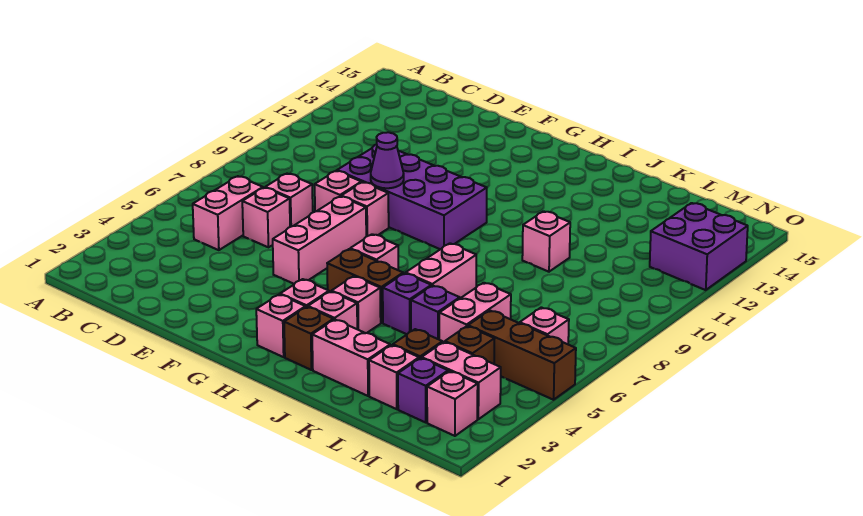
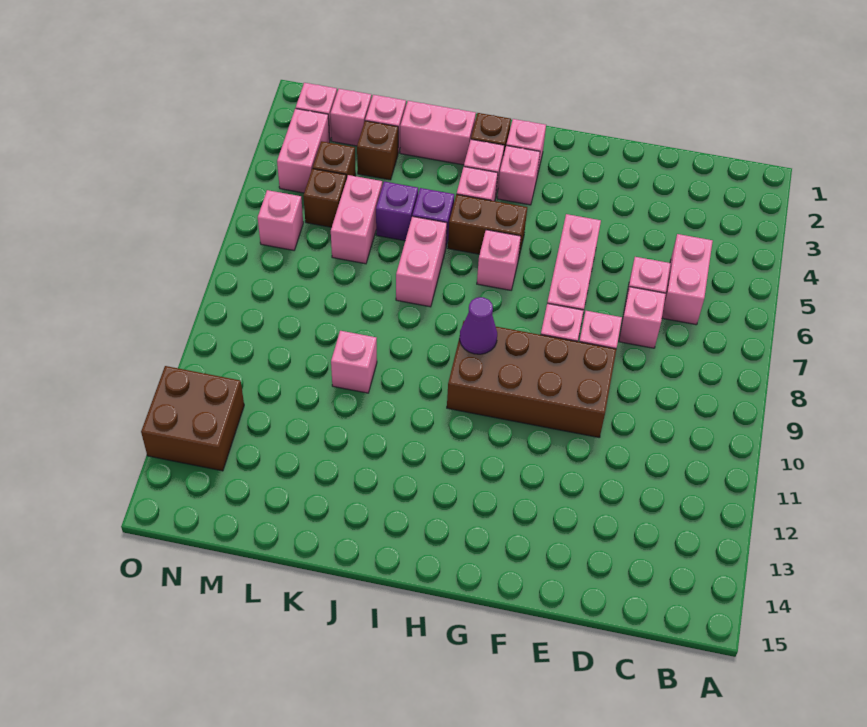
purple brick E9:H10 level 1 -> brown brick E9:H10 level 1
purple cone F9 level 2 -> purple cone H9 level 2
purple brick M2 level 1 -> pink brick M2 level 1
pink brick M3:N3 level 1 -> pink brick N3:N4 level 1
brown brick M5:O5 level 1 -> brown brick M5 level 1
purple brick N12:O13 level 1 -> brown brick N12:O13 level 1

